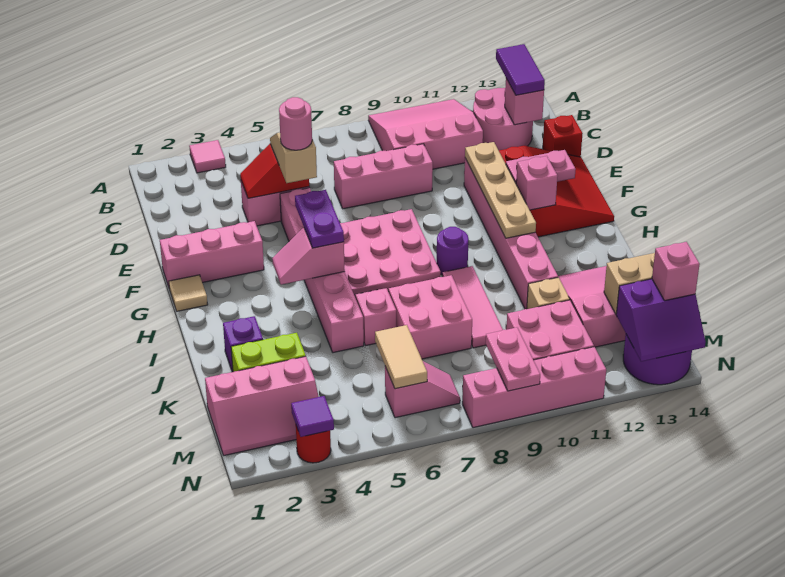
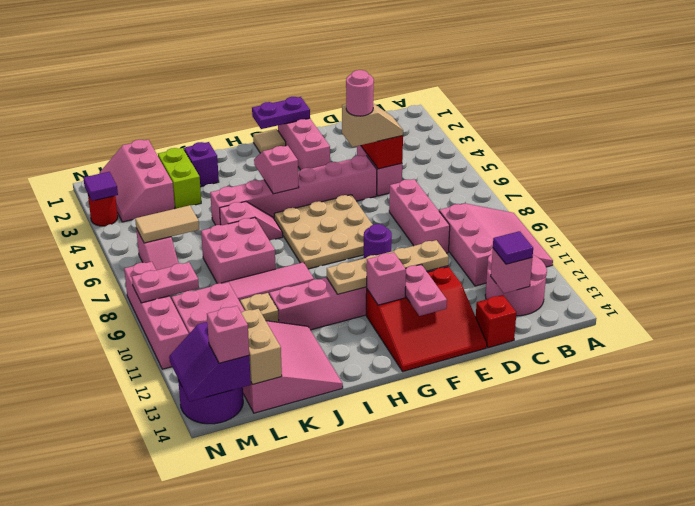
pink tile A3 level 1 -> none
purple tile B13:C13 level 3 -> purple tile C13 level 3
pink plate F6:H8 level 1 -> tan plate F6:H8 level 1
purple plate G5:H5 level 3 -> purple plate F1:G1 level 2
purple round brick H9 level 1 -> purple round brick F9 level 1

